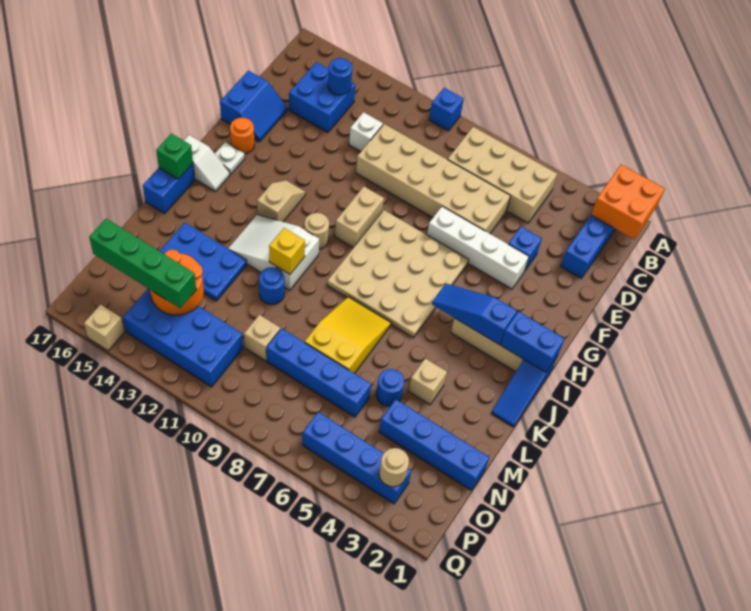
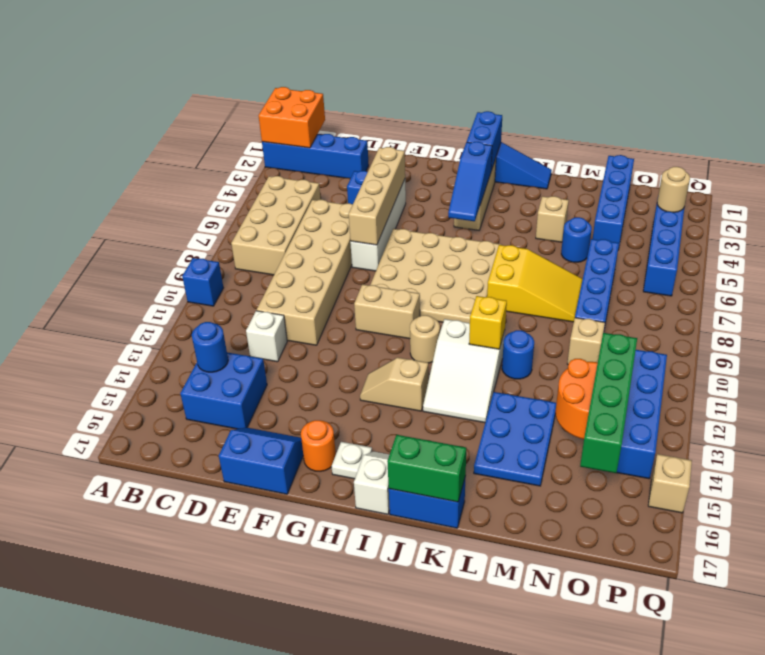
none -> tan brick F4:F7 level 2
green brick J17 level 2 -> green brick J17:K17 level 2
yellow slope K7:M8 level 1 top M -> yellow slope K7:M8 level 1 top K

